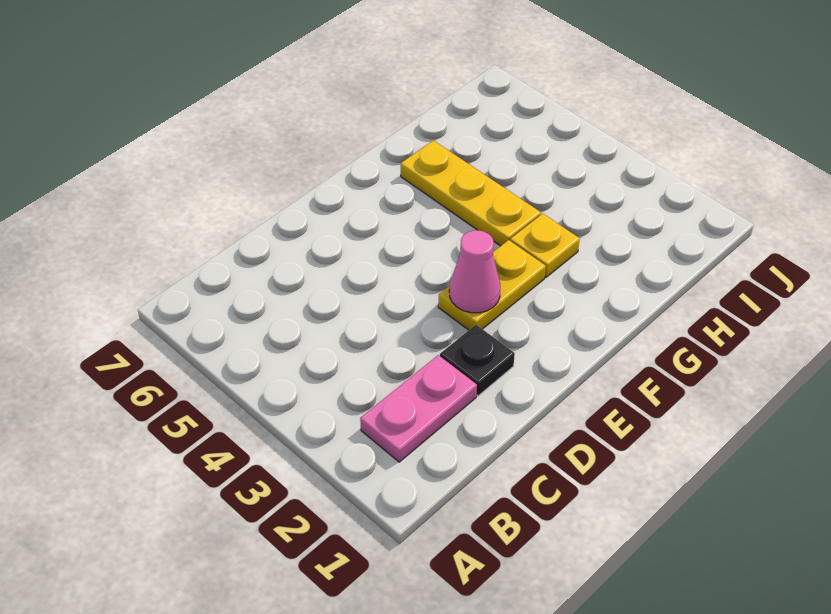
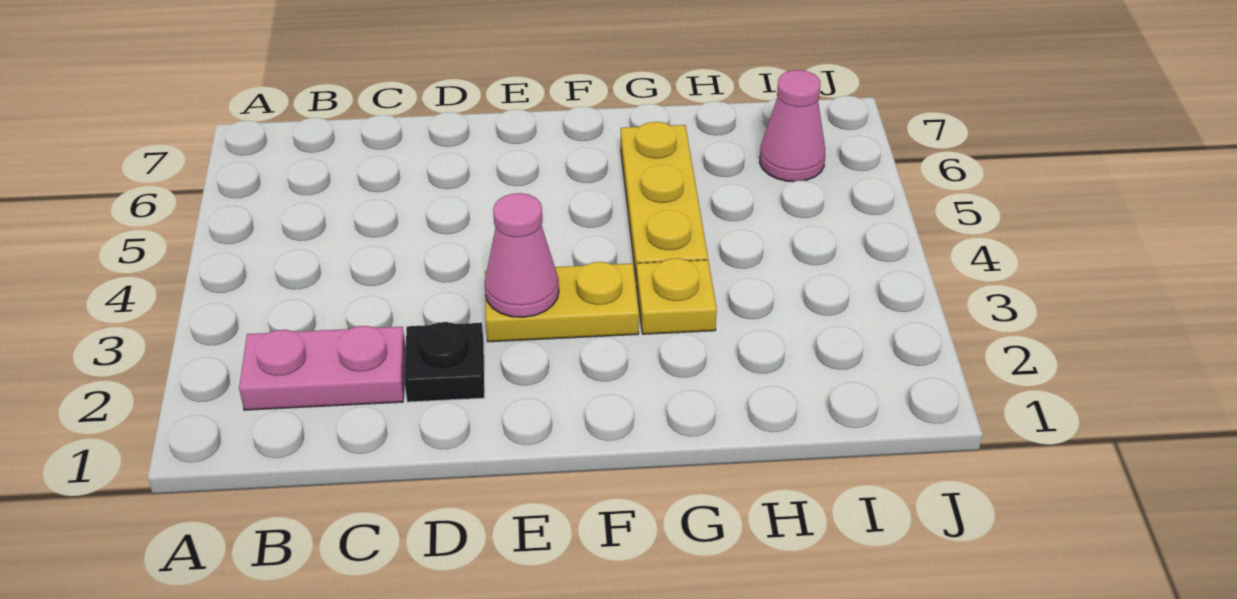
none -> pink cone I6 level 1

